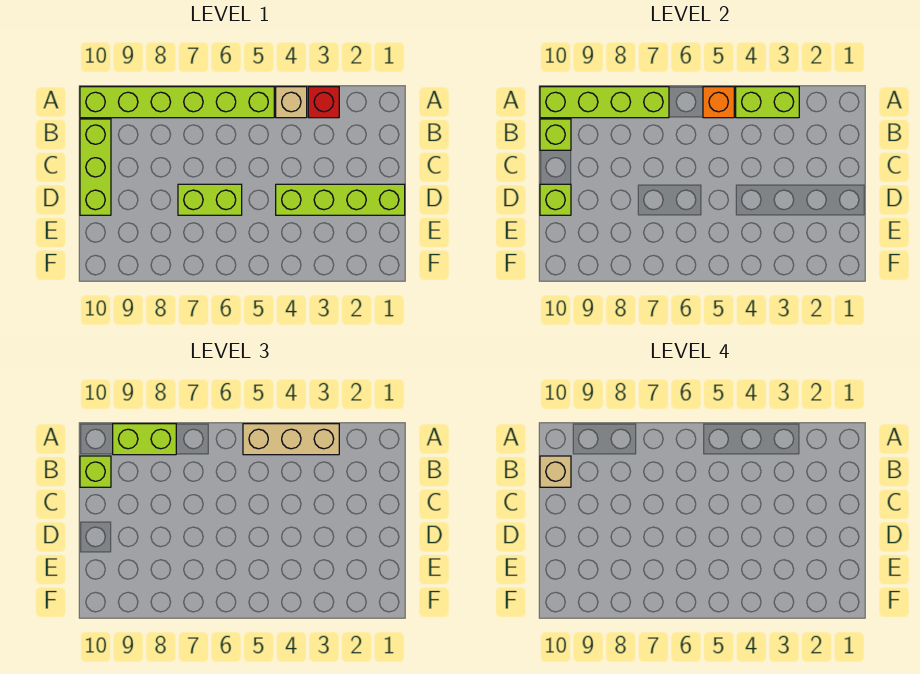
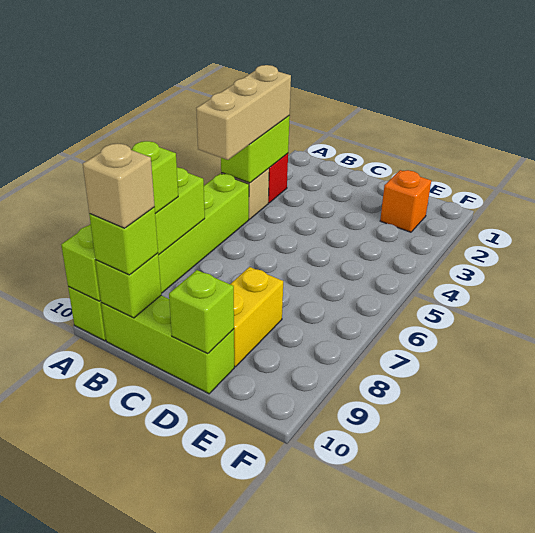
orange brick A5 level 2 -> orange brick E2 level 1
lime brick D1:D4 level 1 -> none
lime brick D6:D7 level 1 -> none
none -> yellow brick D8:D9 level 1

